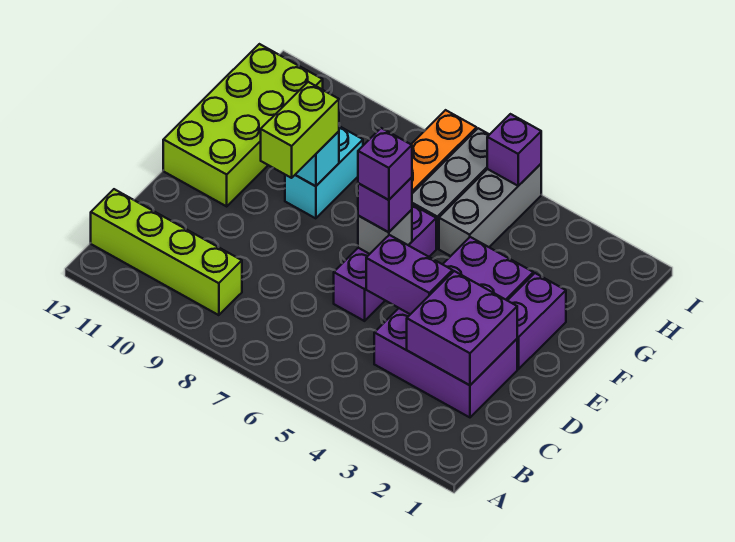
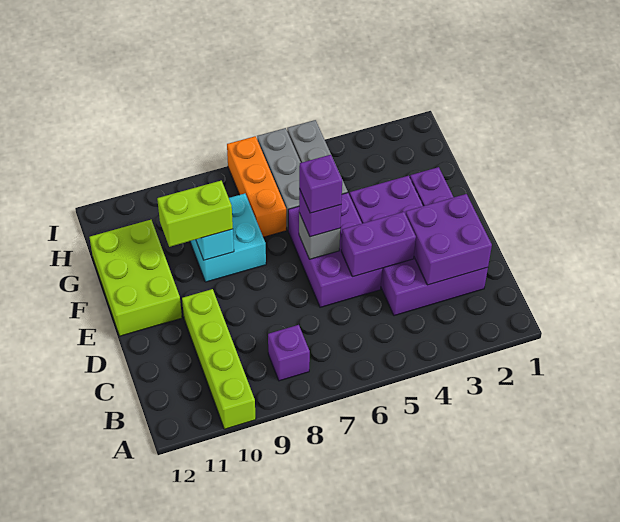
lime brick B9:B12 level 1 -> lime brick A10:D10 level 1
purple brick D6:F6 level 1 -> purple brick D5:F6 level 1
lime brick E9:F9 level 3 -> lime brick F9:F10 level 3
lime brick E11:H12 level 1 -> lime brick E11:G12 level 1
cyan brick F9:G9 level 1 -> cyan brick F8:G9 level 1
purple brick I5 level 2 -> purple brick B8 level 1

